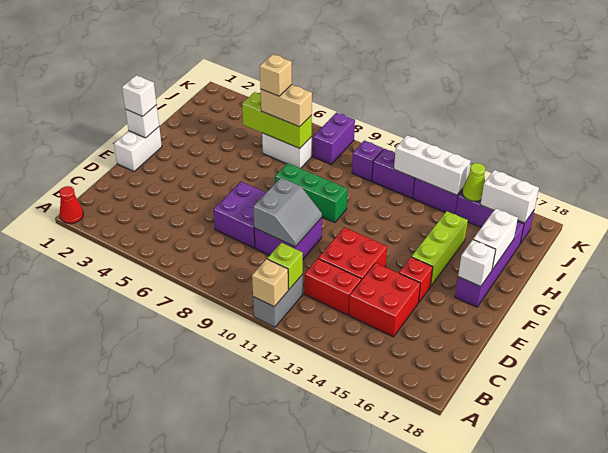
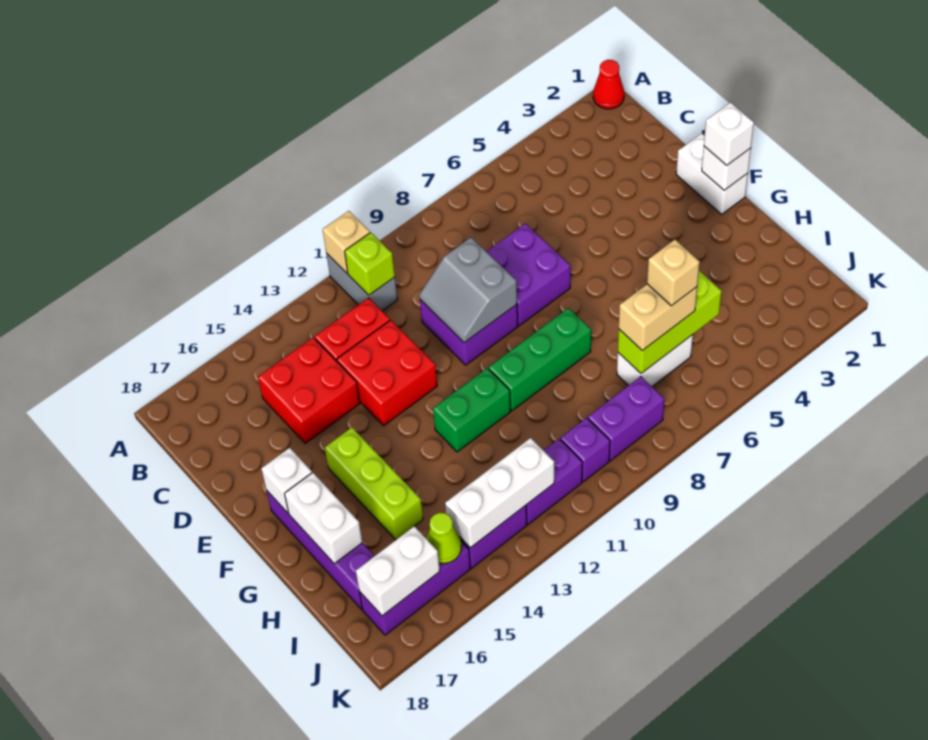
red brick E15 level 1 -> none
none -> green brick G11:G12 level 1
purple brick J8:K8 level 1 -> purple brick J8:J9 level 1

